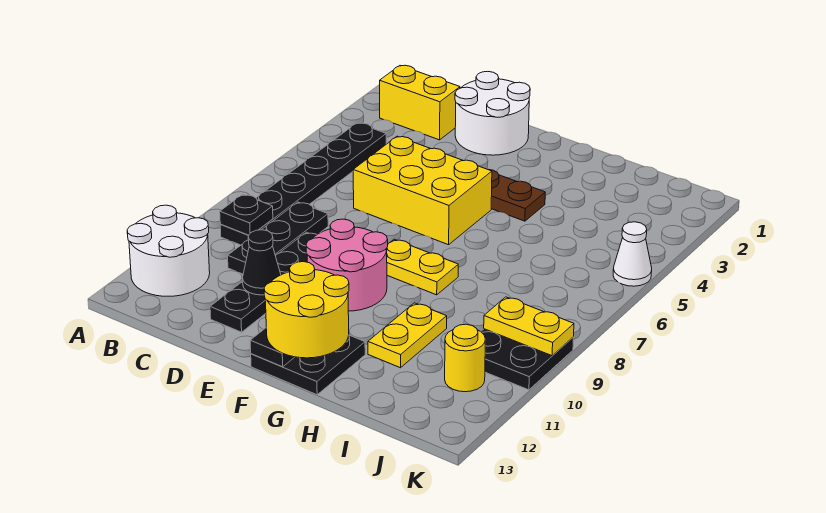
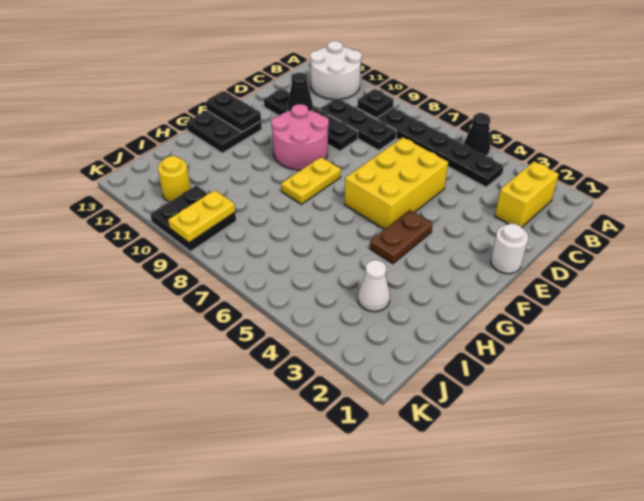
none -> black cone A5 level 1
white round brick D1:E2 level 1 -> white round brick E1 level 1
yellow round brick F12:G13 level 3 -> none
yellow plate H10:H11 level 1 -> none
white cone K5 level 1 -> white cone I3 level 1

